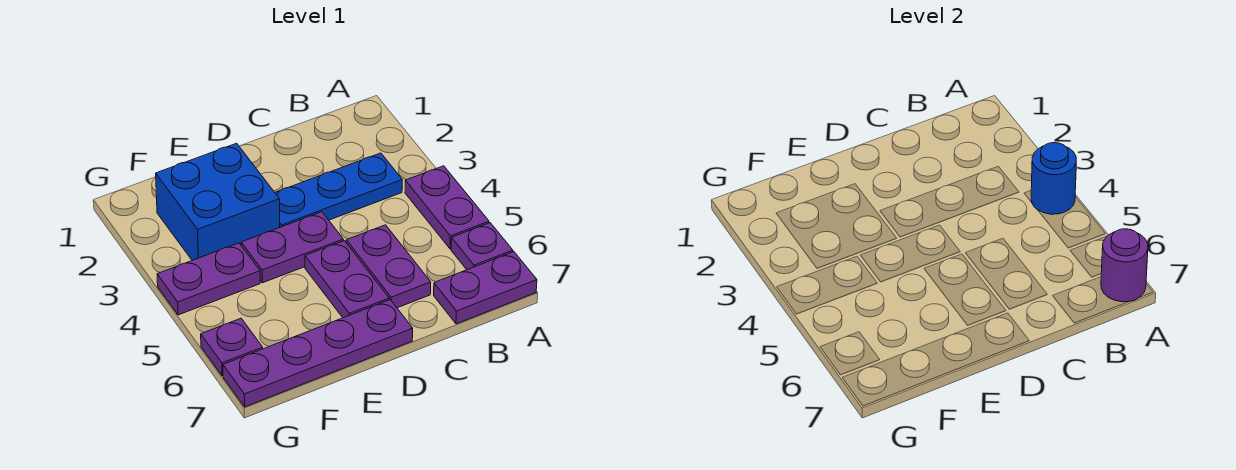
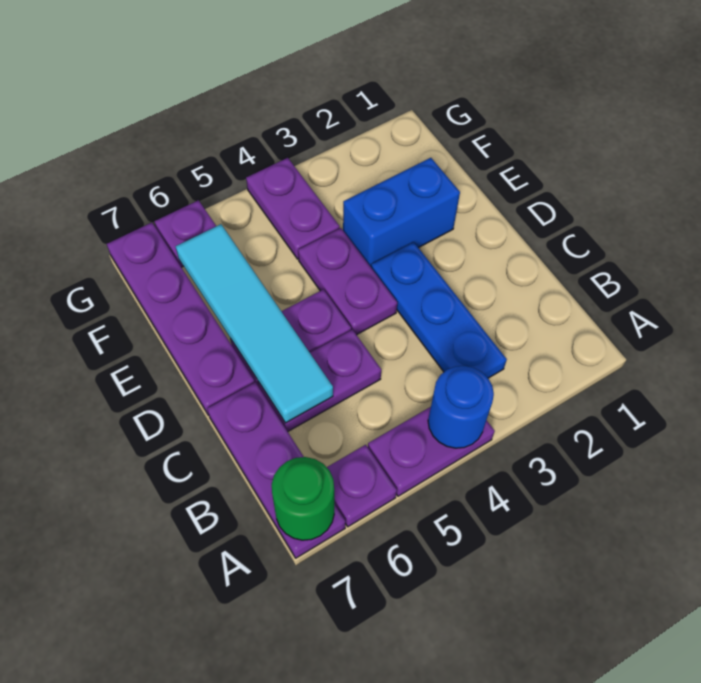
purple plate A7:B7 level 1 -> purple plate A7:C7 level 1
purple round brick A7 level 2 -> green round brick A7 level 2
none -> cyan tile C6:F6 level 2
blue brick E2:F3 level 1 -> blue brick E2:E3 level 1

